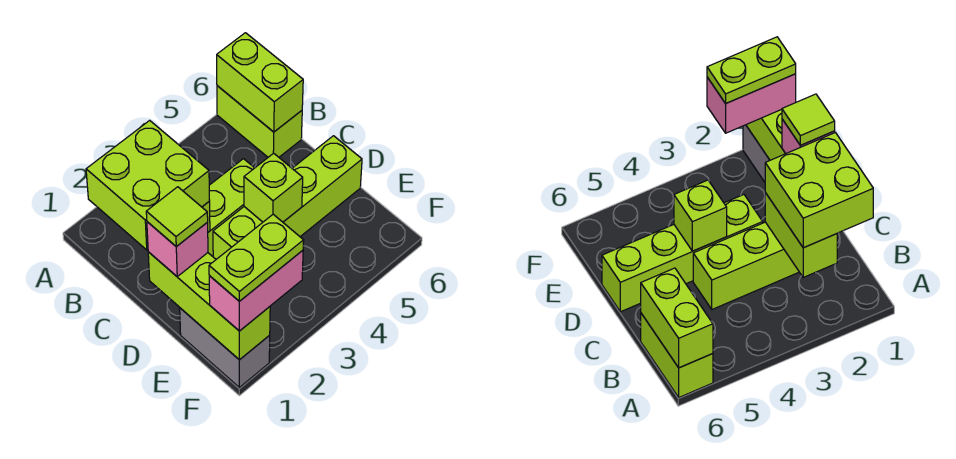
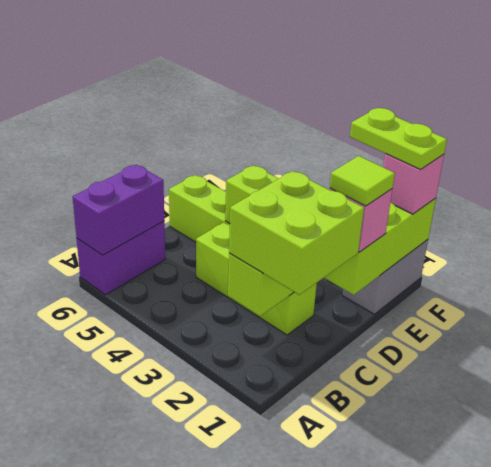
lime brick A6:B6 level 1 -> purple brick A6:B6 level 1
lime brick A6:B6 level 2 -> purple brick A6:B6 level 2
pink brick F1:F2 level 3 -> pink brick F1 level 3

